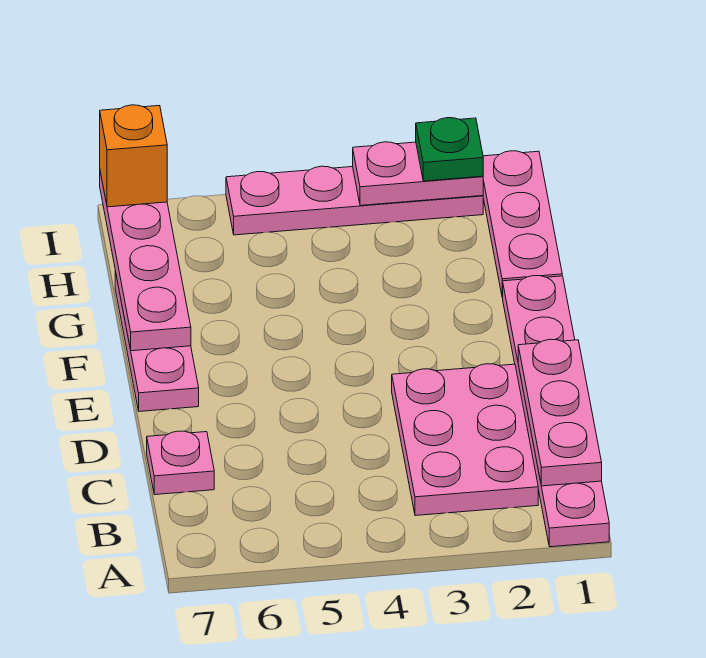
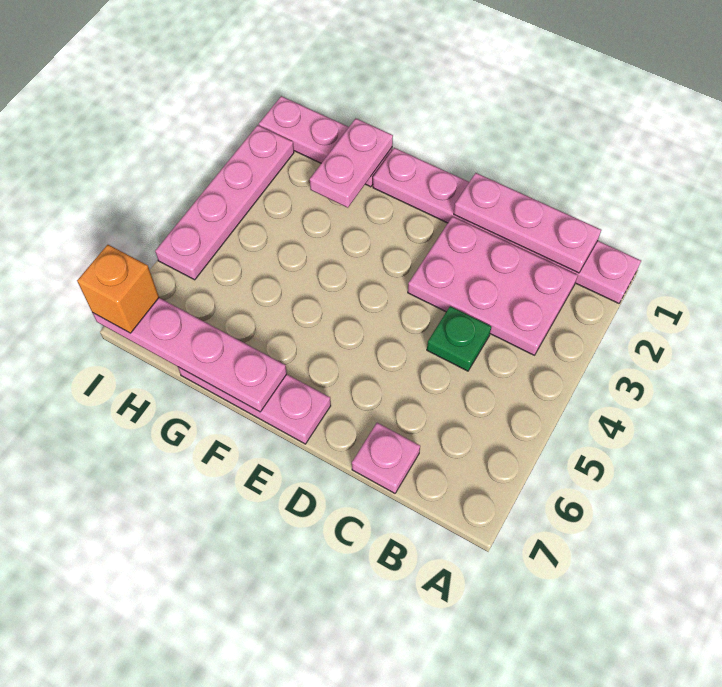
pink plate I2:I3 level 2 -> pink plate G1:G2 level 2
green plate I2 level 3 -> green plate C4 level 1

